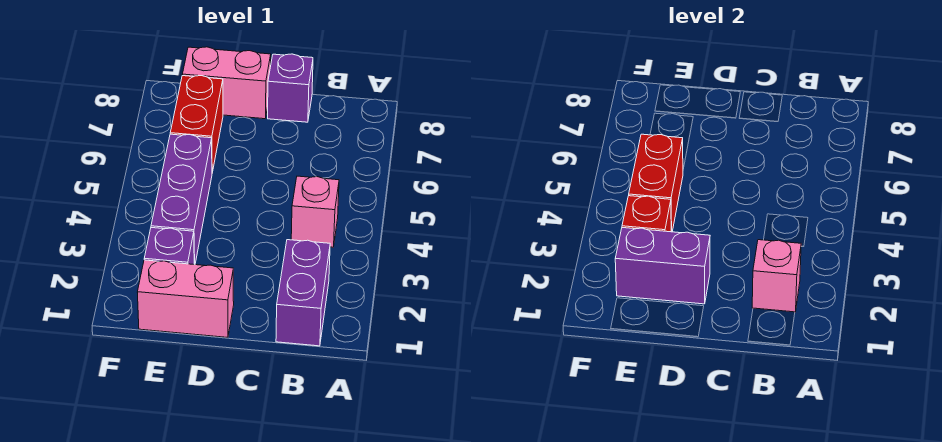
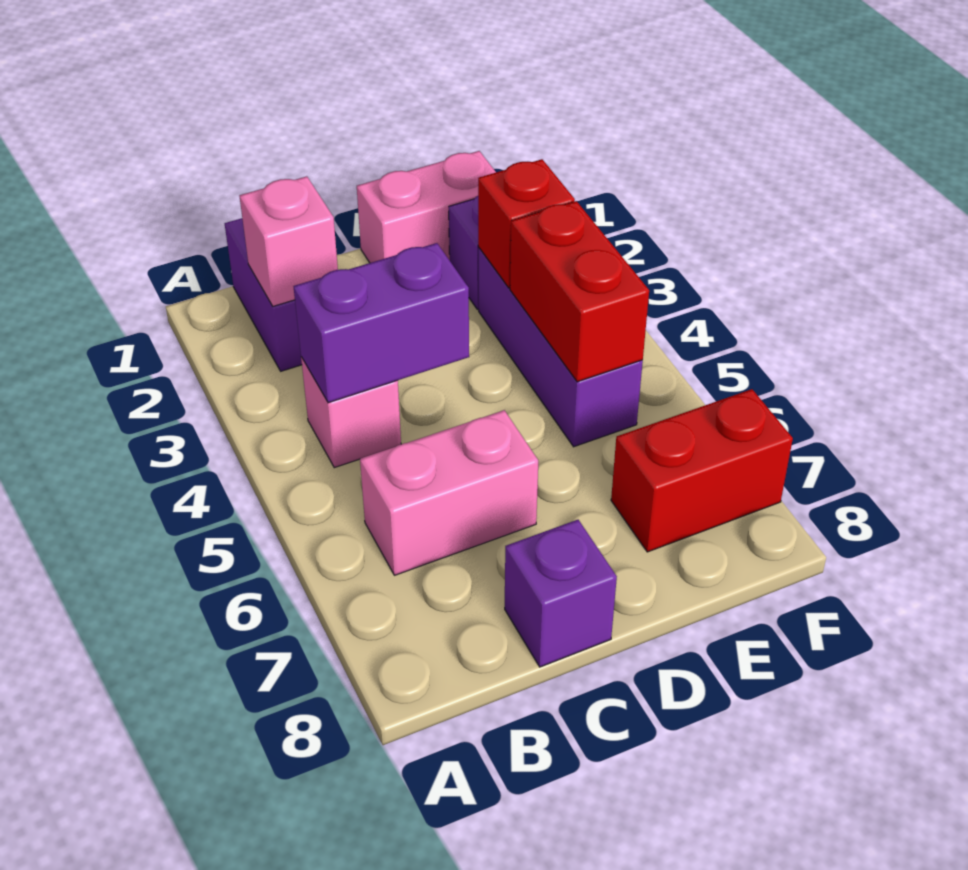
purple brick D2:E2 level 2 -> purple brick B4:C4 level 2
pink brick D8:E8 level 1 -> pink brick B6:C6 level 1
red brick E6:E7 level 1 -> red brick E7:F7 level 1

